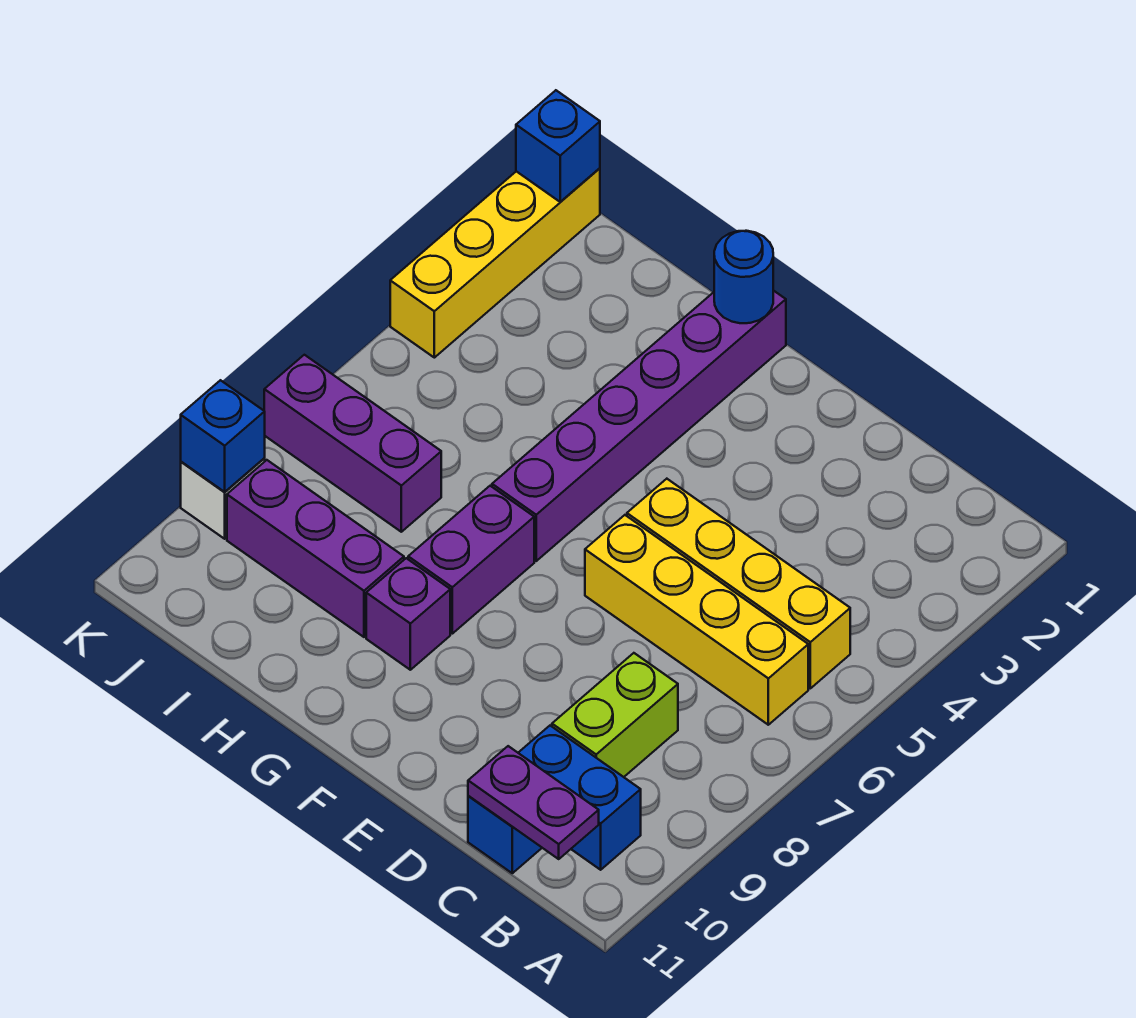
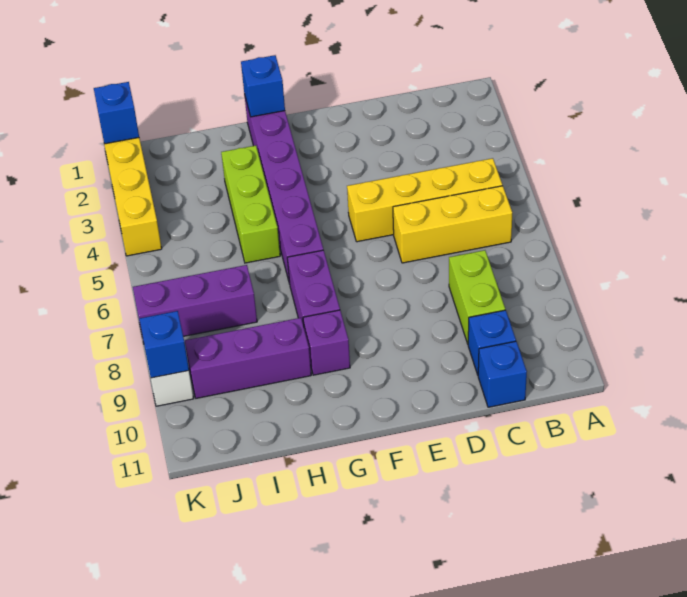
yellow brick B6:E6 level 1 -> yellow brick B6:D6 level 1
blue brick B10:C10 level 1 -> blue brick C10 level 1
purple plate B11:C11 level 2 -> none
blue round brick G1 level 2 -> blue brick G1 level 2
none -> lime brick H3:H5 level 1

